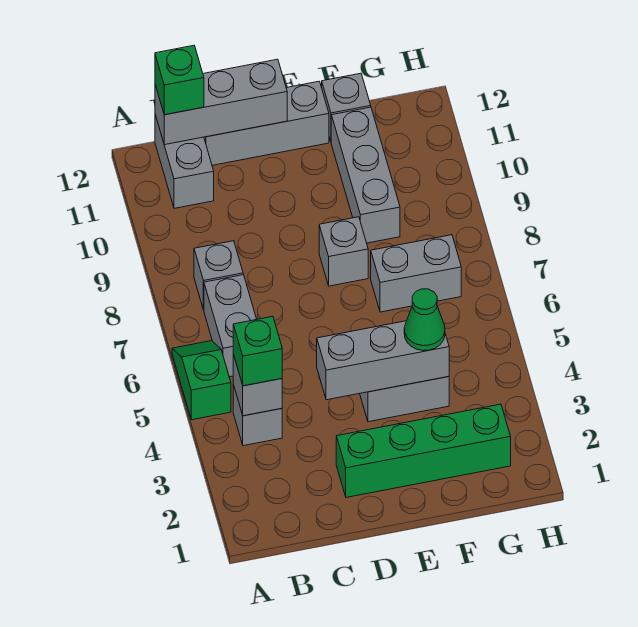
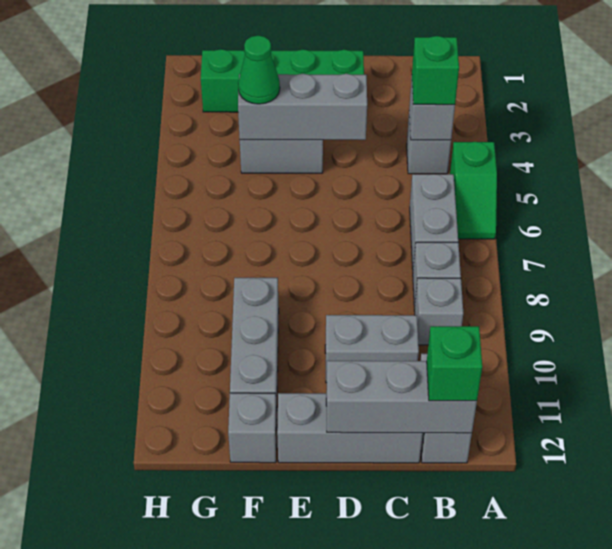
grey brick E8 level 1 -> grey brick B9 level 1
grey brick F7:G7 level 1 -> grey brick C10:D10 level 1

